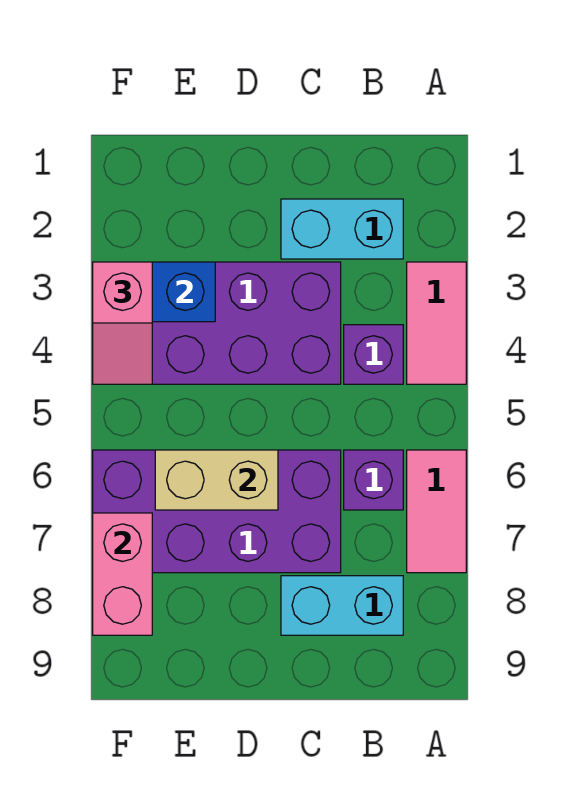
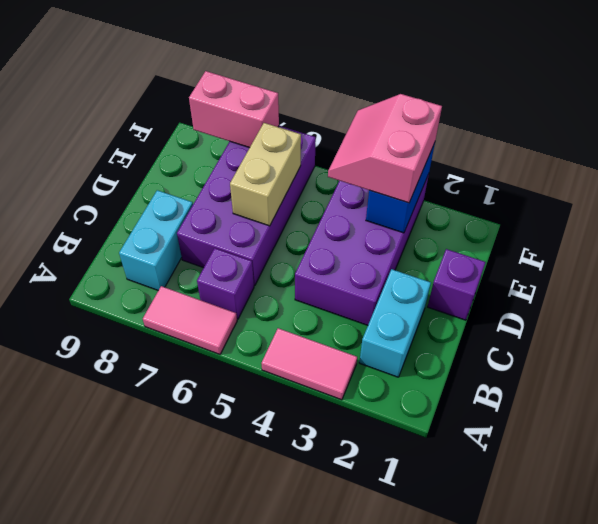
purple brick B4 level 1 -> purple brick D1 level 1
pink slope F3:F4 level 3 top 3 -> pink slope E3:F4 level 3 top 3

